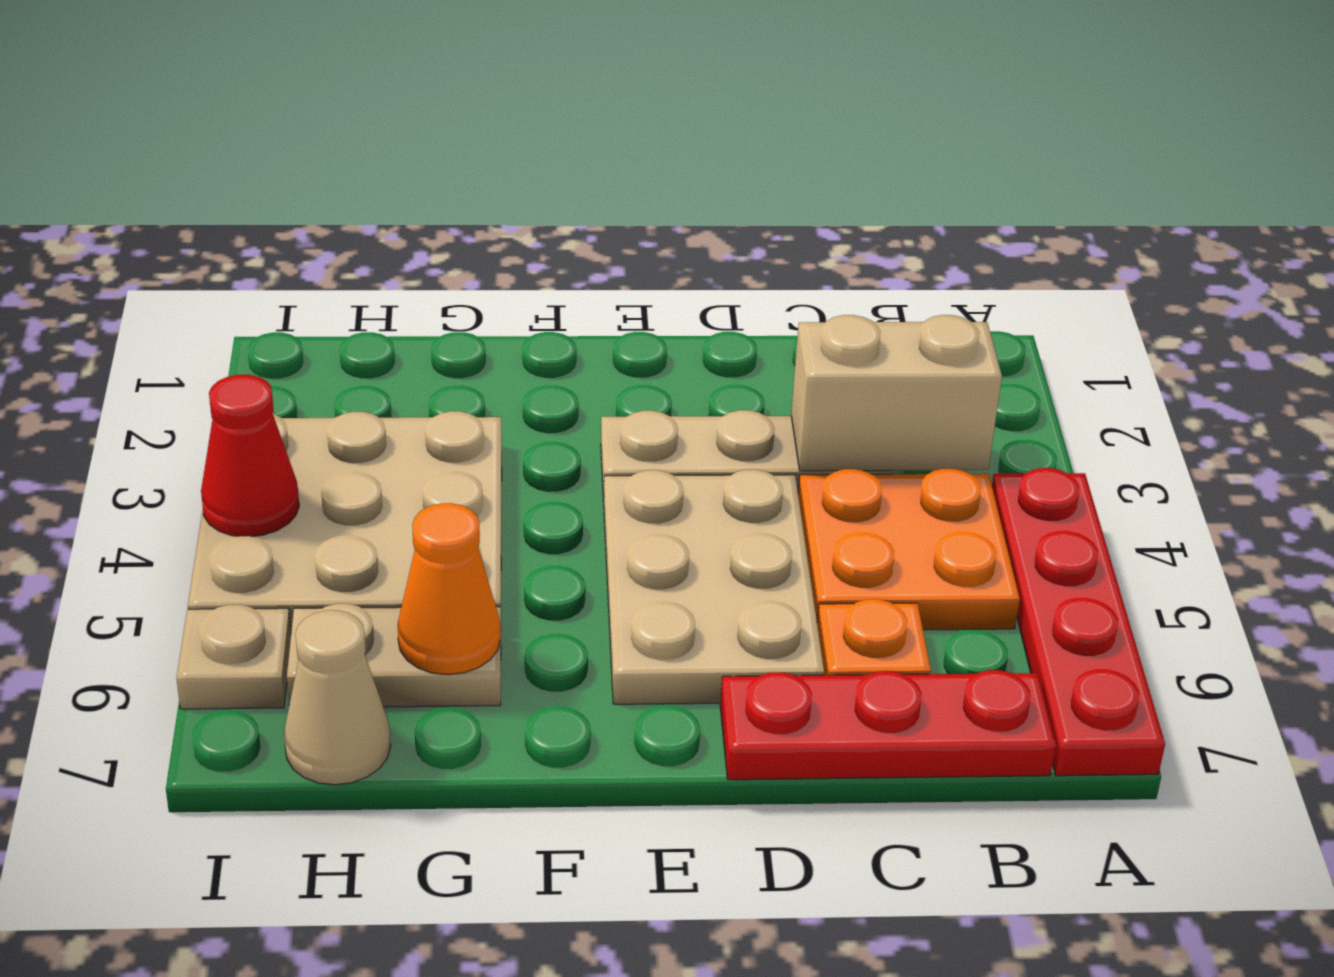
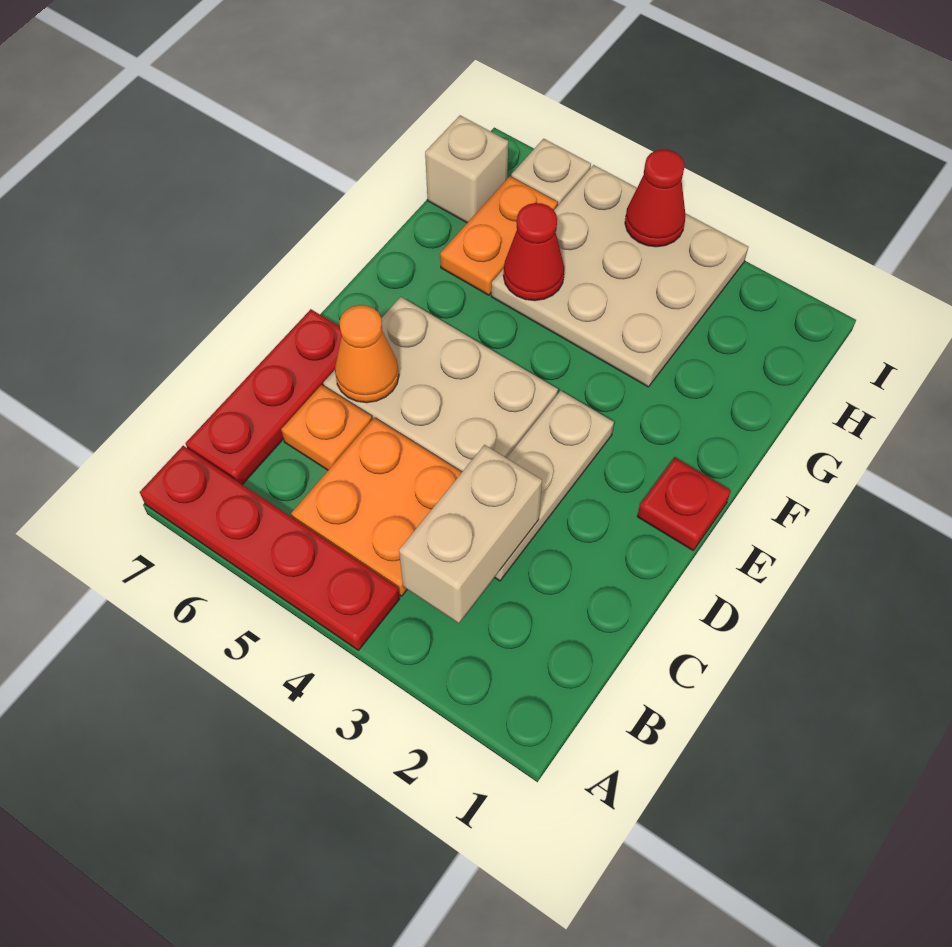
none -> red plate E1 level 1
none -> red cone G5 level 2
tan plate G6:H6 level 1 -> orange plate G6:H6 level 1
orange cone G6 level 2 -> orange cone D6 level 2
tan cone H7 level 1 -> tan brick H7 level 1

